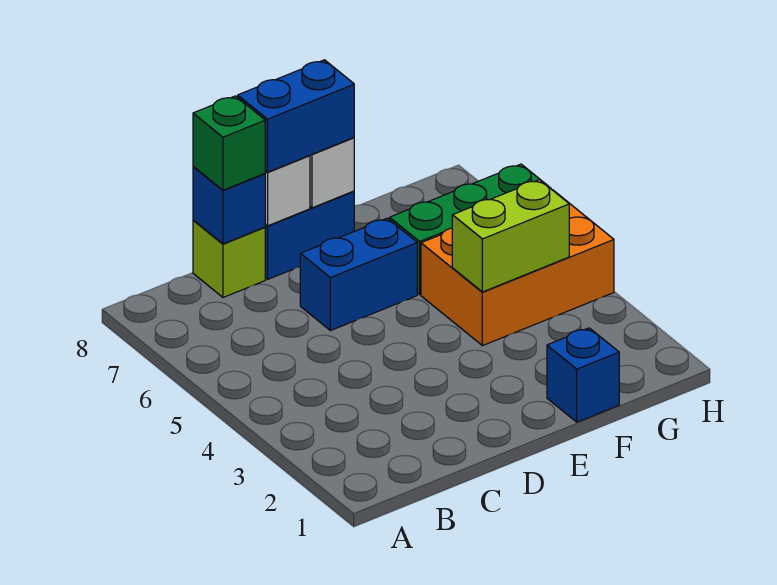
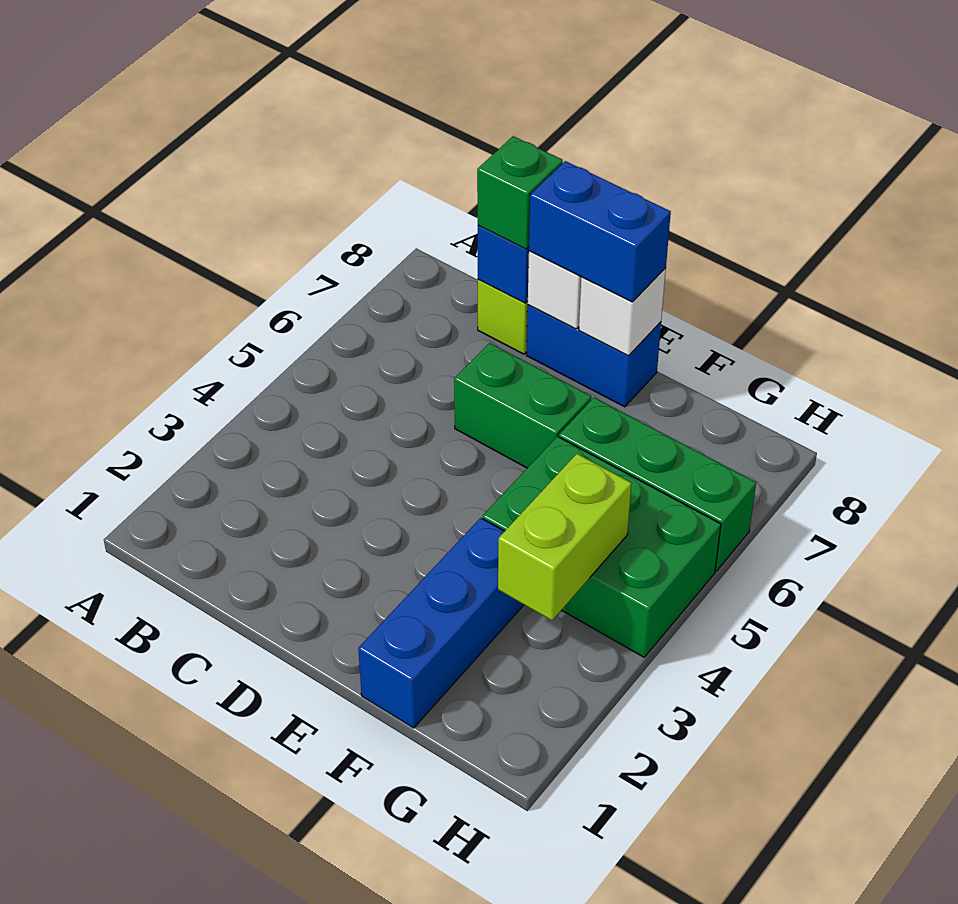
blue brick D6:E6 level 1 -> green brick D6:E6 level 1
blue brick F1 level 1 -> blue brick F1:F3 level 1
orange brick F4:H5 level 1 -> green brick F4:H5 level 1
lime brick F4:G4 level 2 -> lime brick G3:G4 level 2

